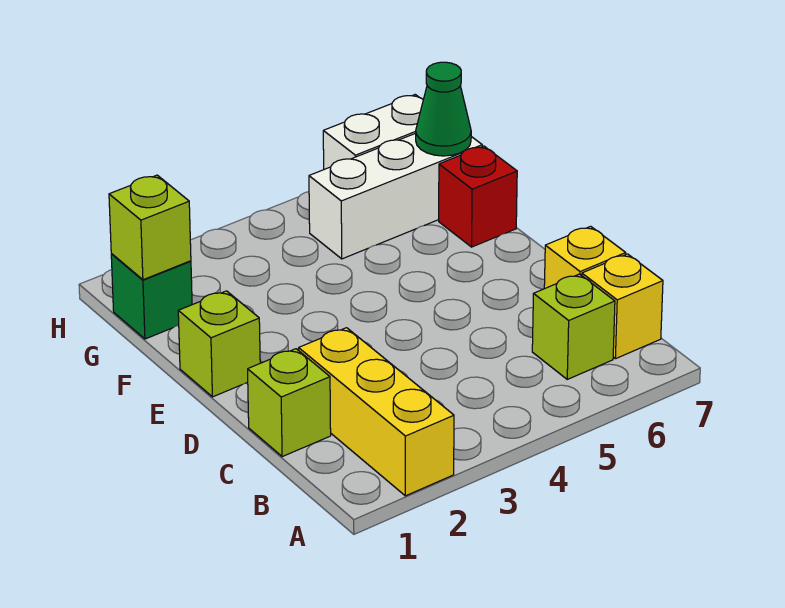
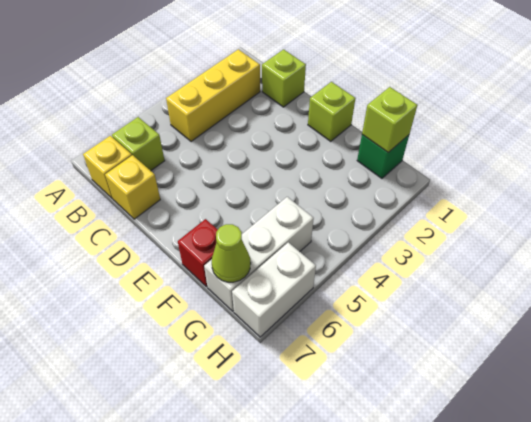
yellow brick A2:C2 level 1 -> yellow brick B2:B4 level 1
green cone G7 level 2 -> lime cone G7 level 2

